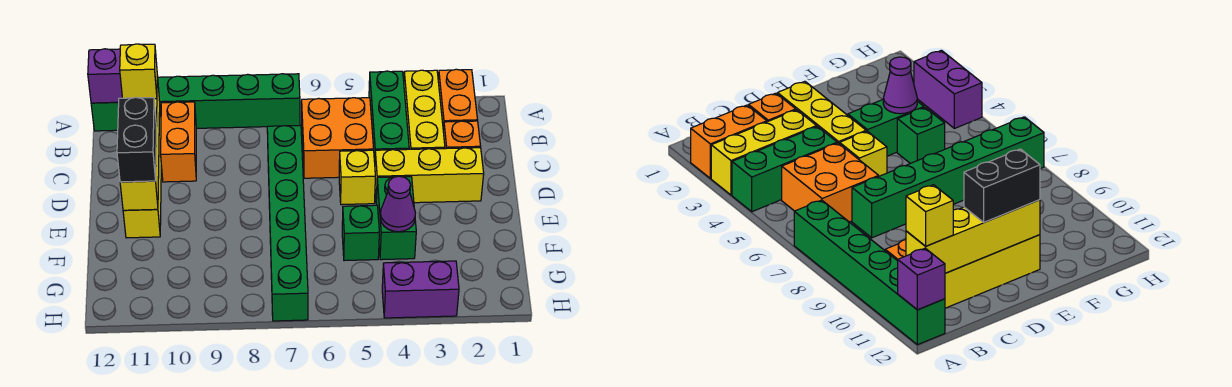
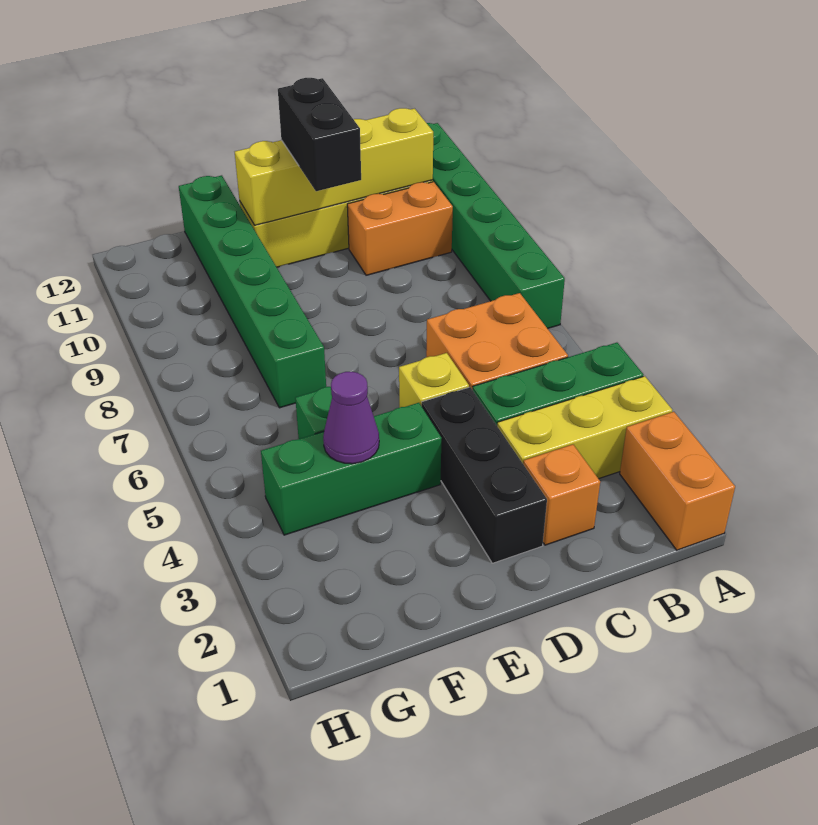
orange brick A2:B2 level 1 -> orange brick A1:A2 level 1
purple brick A12 level 2 -> none
yellow brick B11 level 3 -> none
green brick C7:H7 level 1 -> green brick F7:F12 level 1
yellow brick D2:D4 level 1 -> black brick D2:D4 level 1
black brick D11:E11 level 3 -> black brick D10:D11 level 3
green brick E4:F4 level 1 -> green brick E4:G4 level 1
purple brick H3:H4 level 1 -> none

